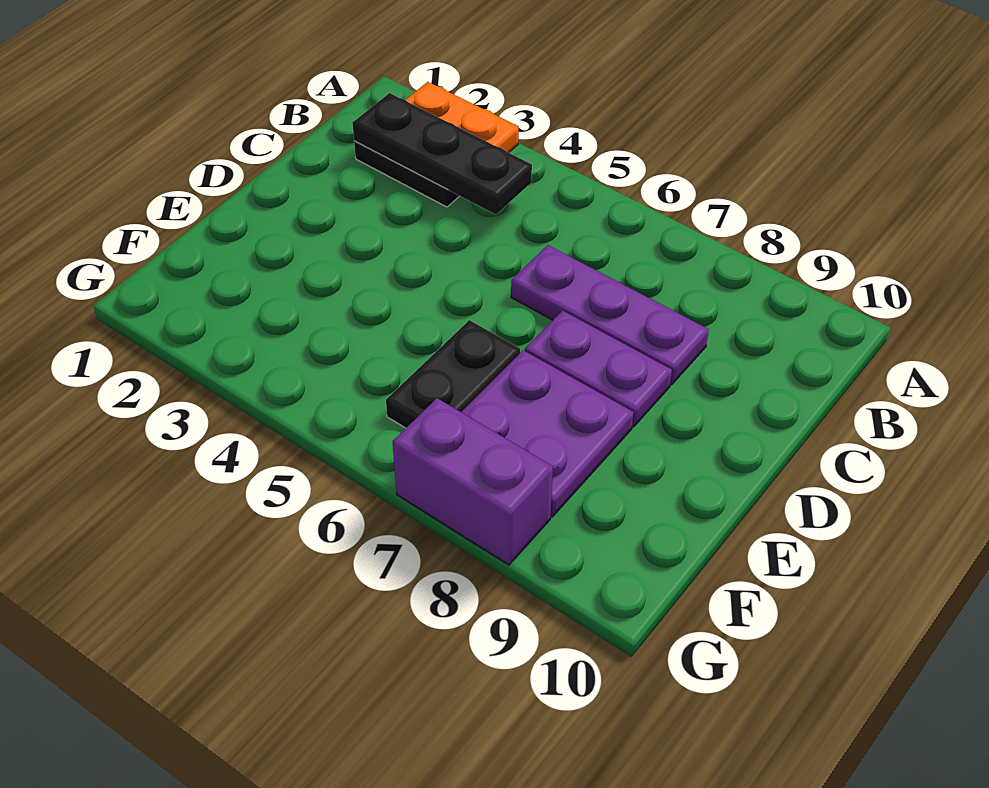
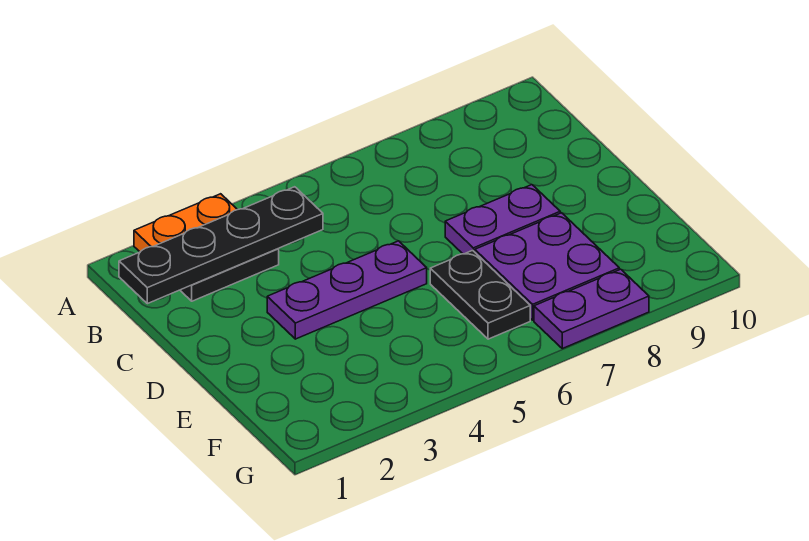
black plate B2:B4 level 2 -> black plate B1:B4 level 2
purple plate C6:C8 level 1 -> purple plate D3:D5 level 1
purple brick G7:G8 level 1 -> purple plate G7:G8 level 1

